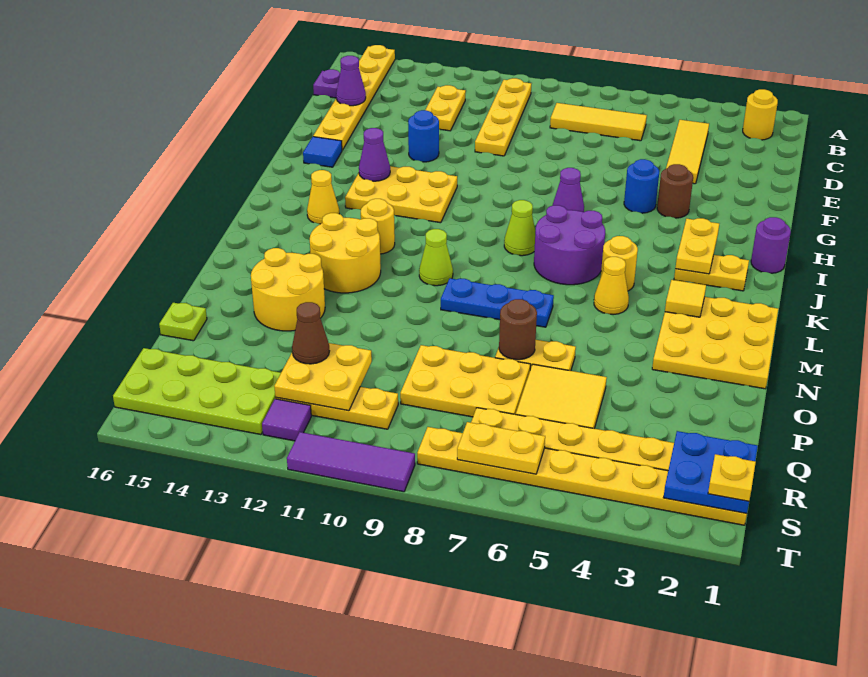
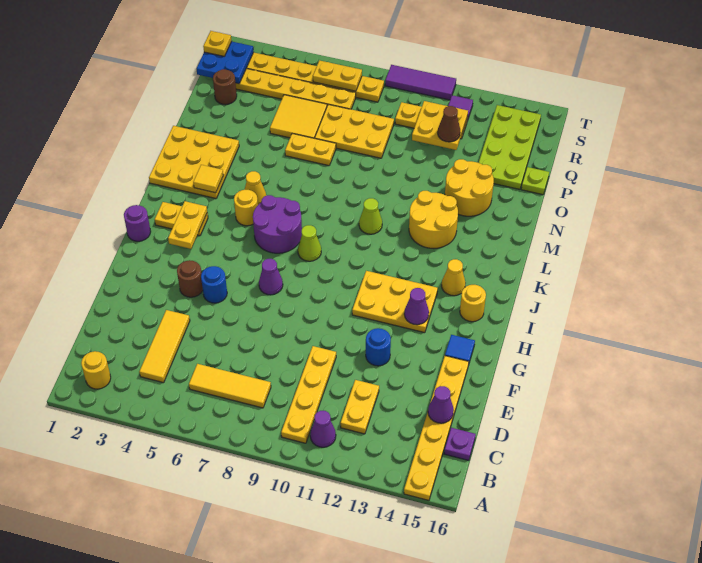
none -> purple cone B11 level 1
yellow round brick K12 level 1 -> yellow round brick I15 level 1
blue plate M7:M9 level 1 -> none
brown round brick O7 level 2 -> brown round brick Q2 level 1
lime plate R13:S16 level 1 -> lime plate P14:S15 level 1

